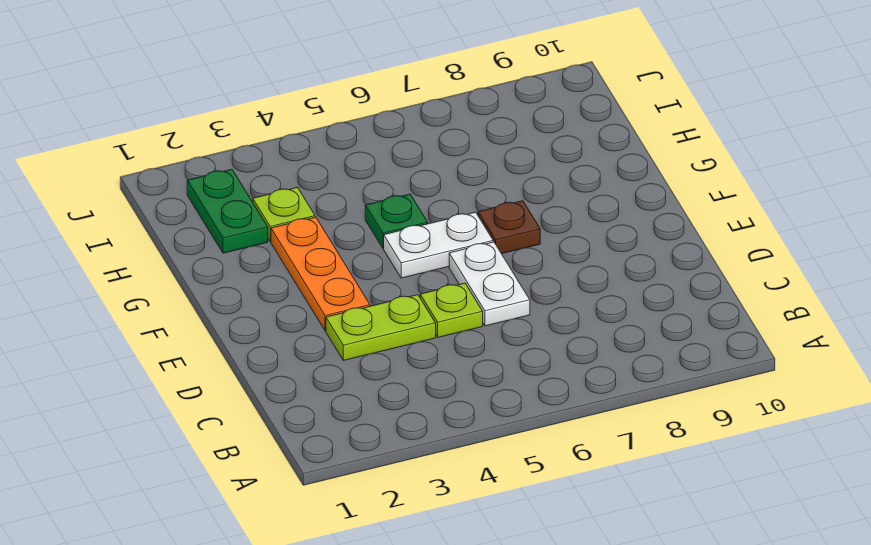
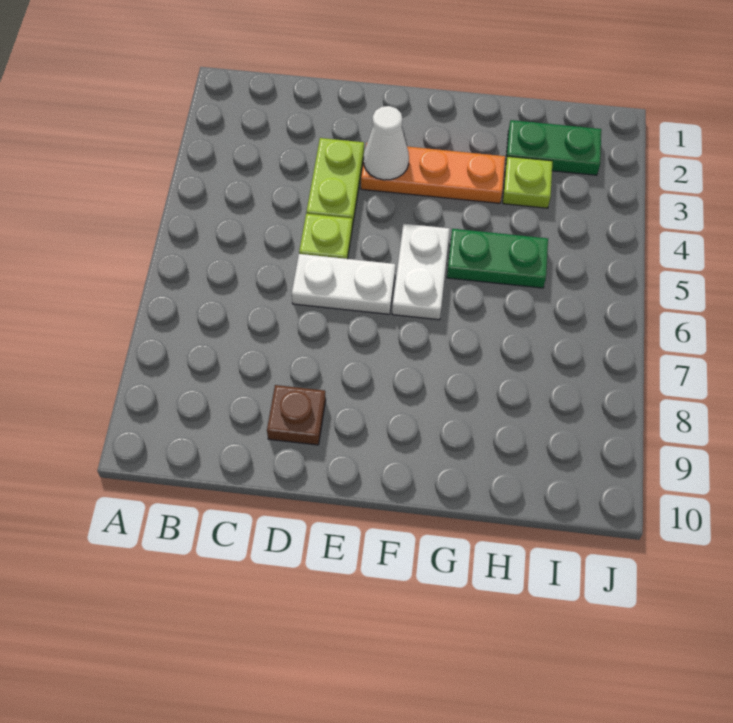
none -> white cone E3 level 2
brown plate F7 level 1 -> brown plate D9 level 1
green plate G5 level 1 -> green plate G5:H5 level 1

